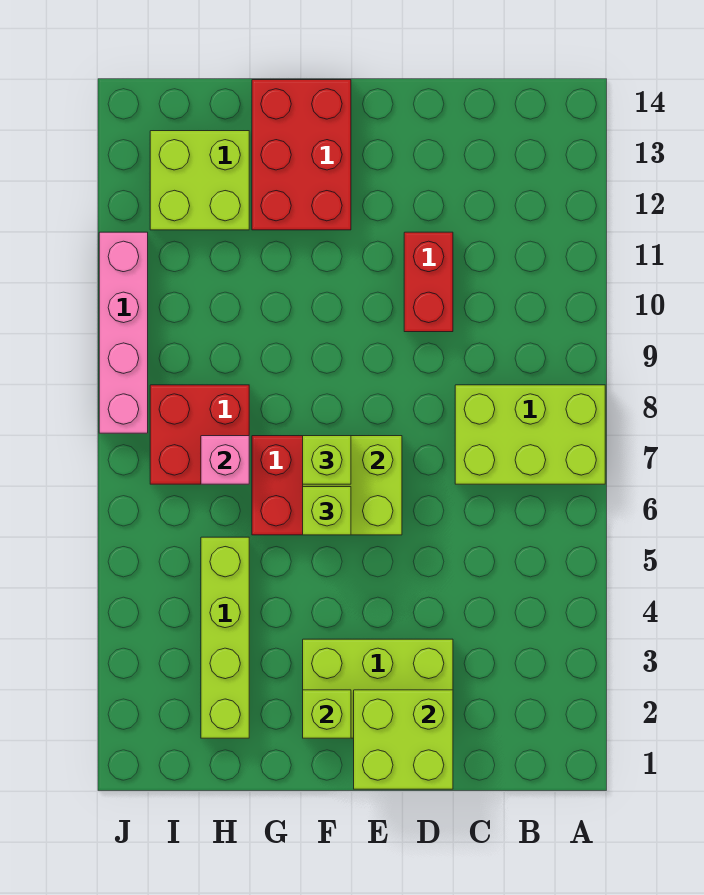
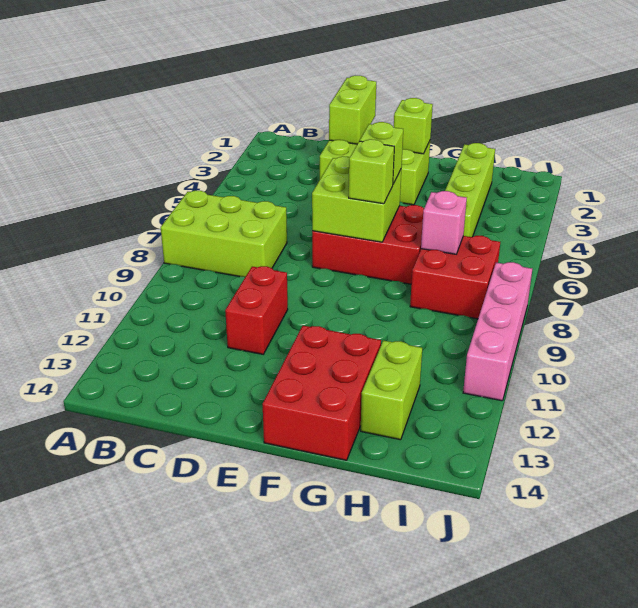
lime brick D1:E2 level 2 -> lime brick D1:D2 level 2
lime brick H12:I13 level 1 -> lime brick H12:H13 level 1

